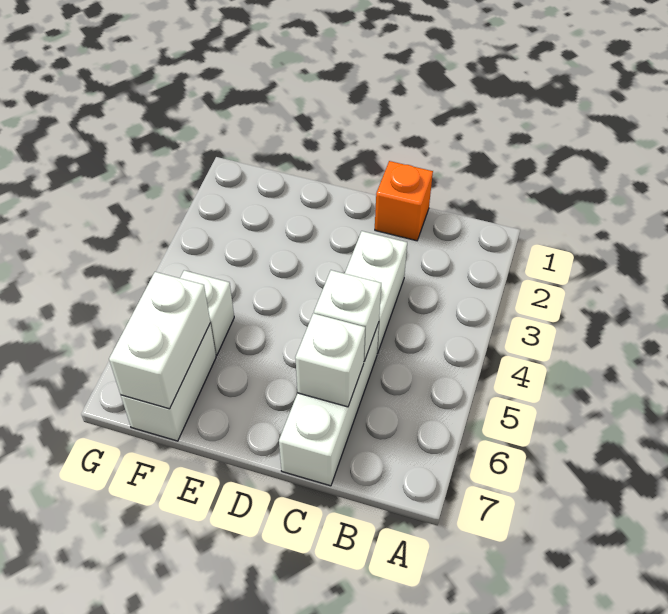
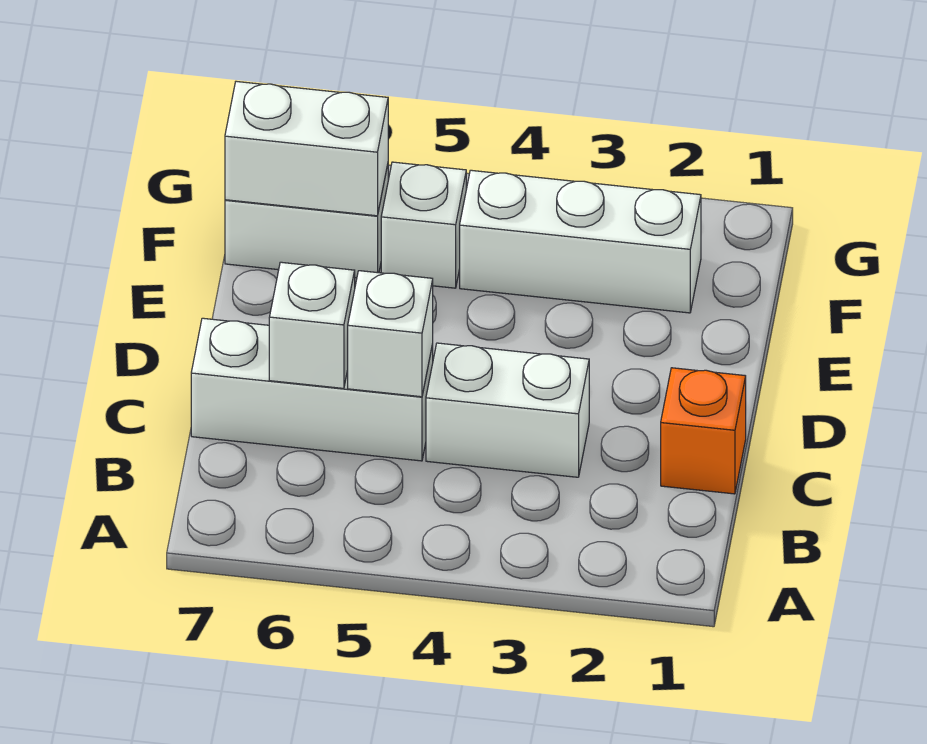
none -> white brick F2:F4 level 1

